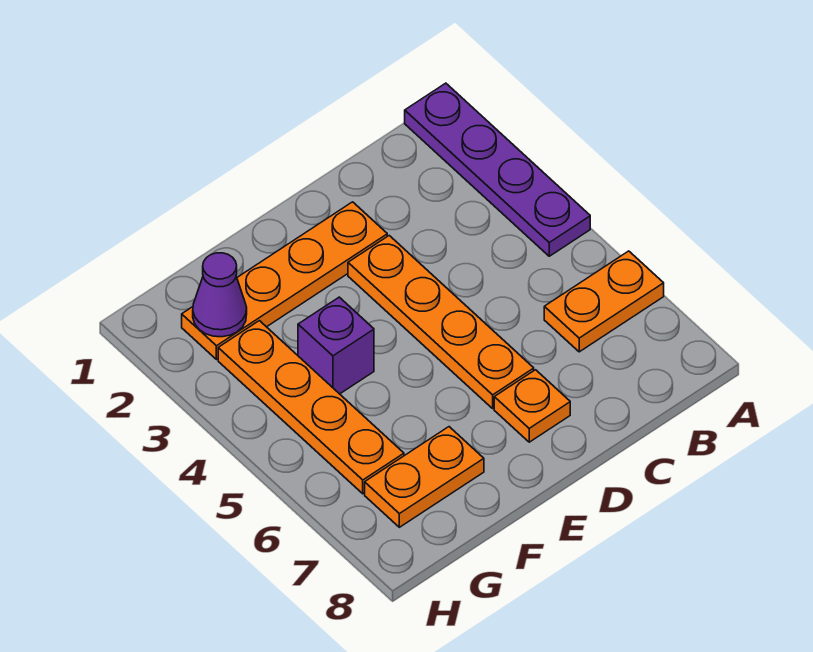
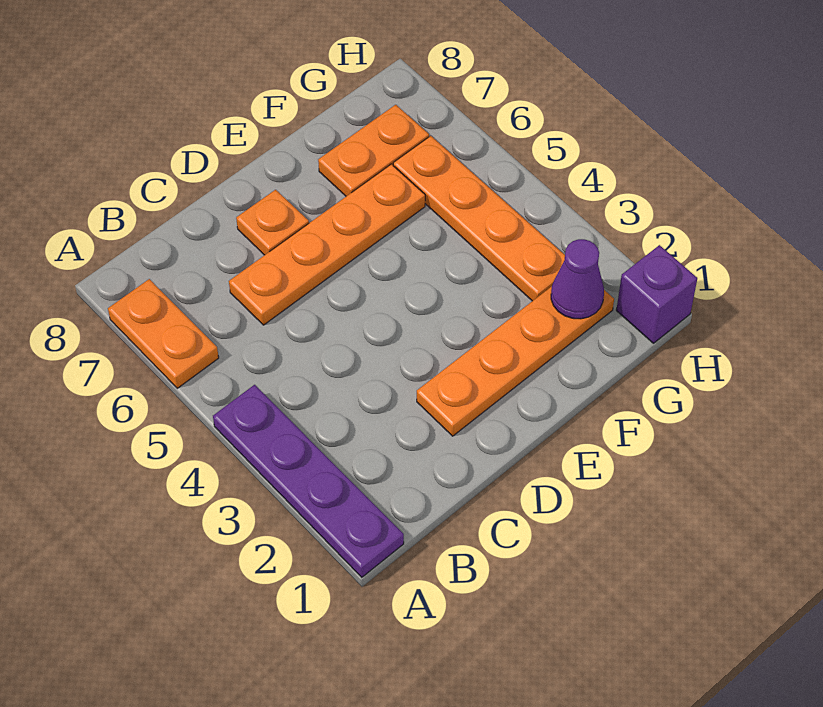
orange plate A6:B6 level 1 -> orange plate A6:A7 level 1
orange plate D3:D6 level 1 -> orange plate C6:F6 level 1
purple brick F4 level 1 -> purple brick H1 level 1

